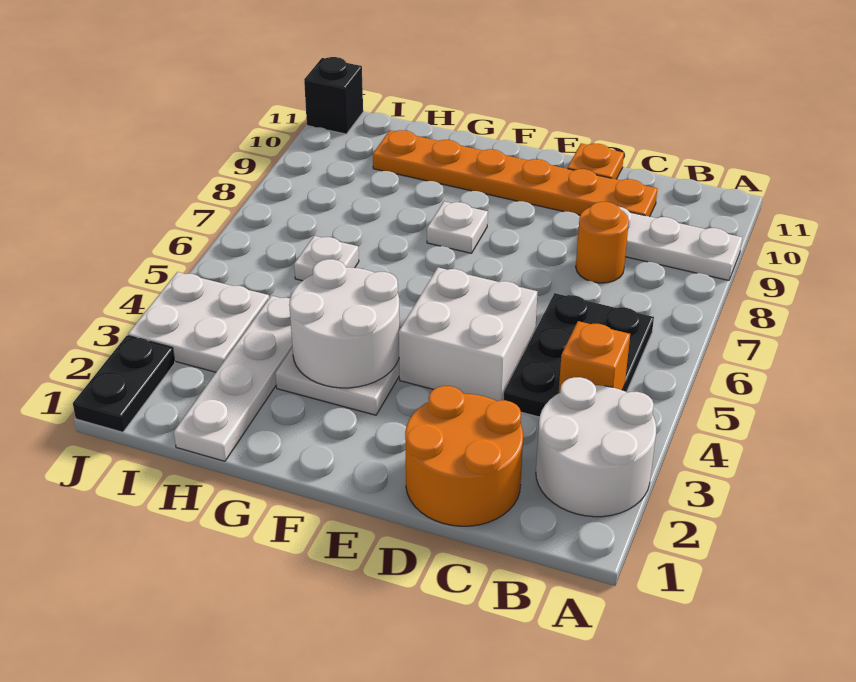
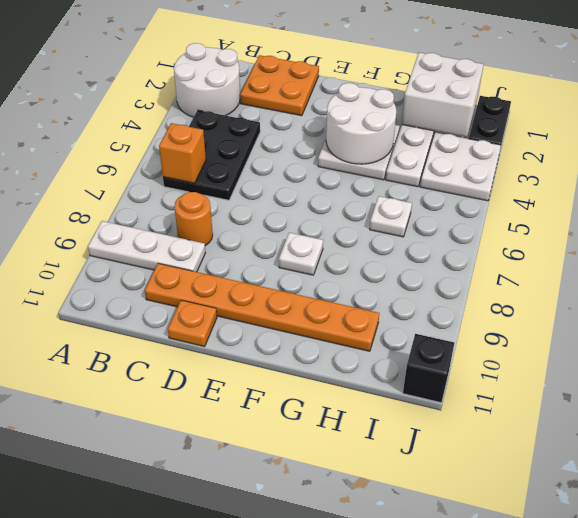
orange brick B4 level 2 -> orange brick B6 level 2
orange round brick C1:D2 level 1 -> orange plate C1:D2 level 1
white brick D4:E5 level 1 -> white brick H1:I2 level 2

